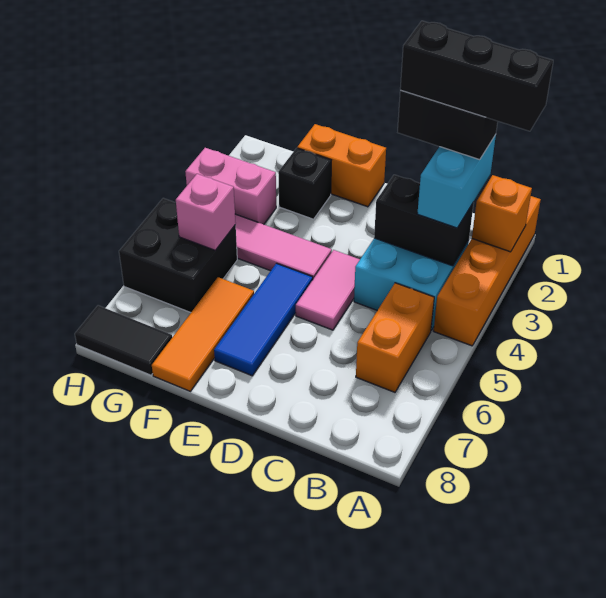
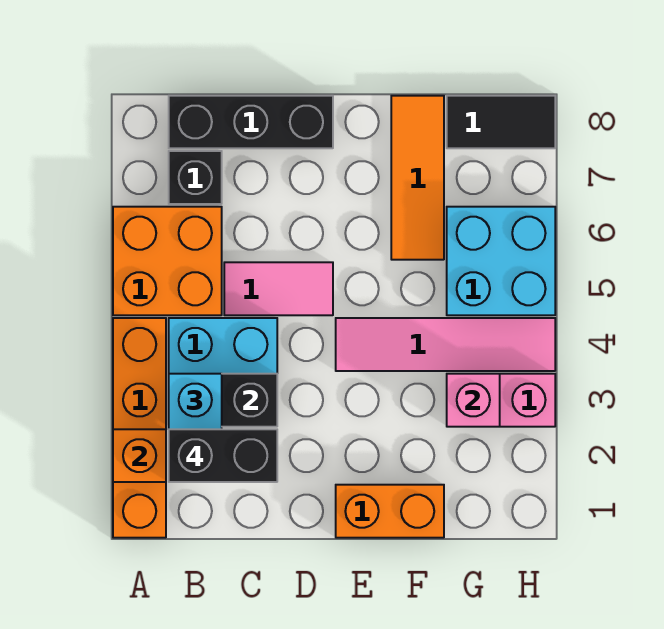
black brick A2:C2 level 5 -> black brick B8:D8 level 1
orange brick B5:B6 level 1 -> orange brick A5:B6 level 1
pink tile D4:D5 level 1 -> pink tile C5:D5 level 1
blue tile E5:E7 level 1 -> none
black brick F2 level 1 -> black brick B7 level 1
black brick G5:H6 level 1 -> cyan brick G5:H6 level 1
pink brick G5 level 2 -> pink brick G3 level 2

